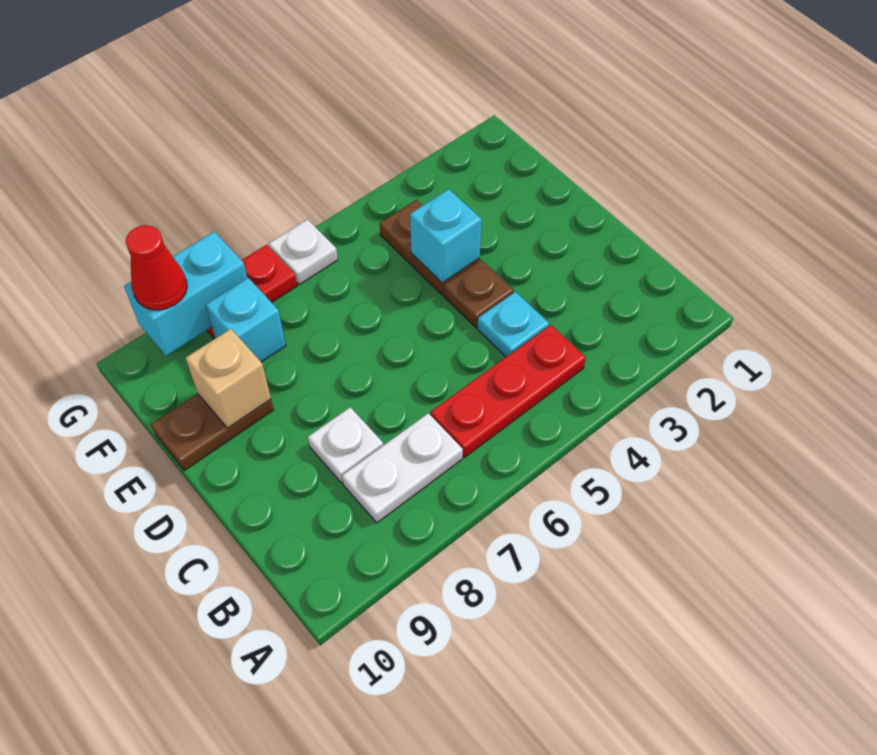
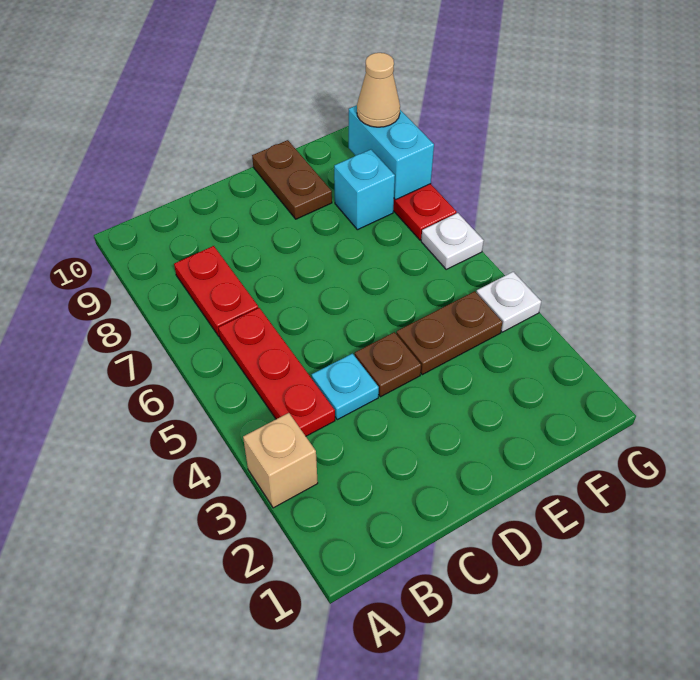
white plate B7:B8 level 1 -> red plate B7:B8 level 1
white plate C8 level 1 -> white plate G4 level 1
cyan brick E4 level 2 -> none
tan brick E9 level 2 -> tan brick A3 level 1
red cone G9 level 3 -> tan cone G9 level 3

